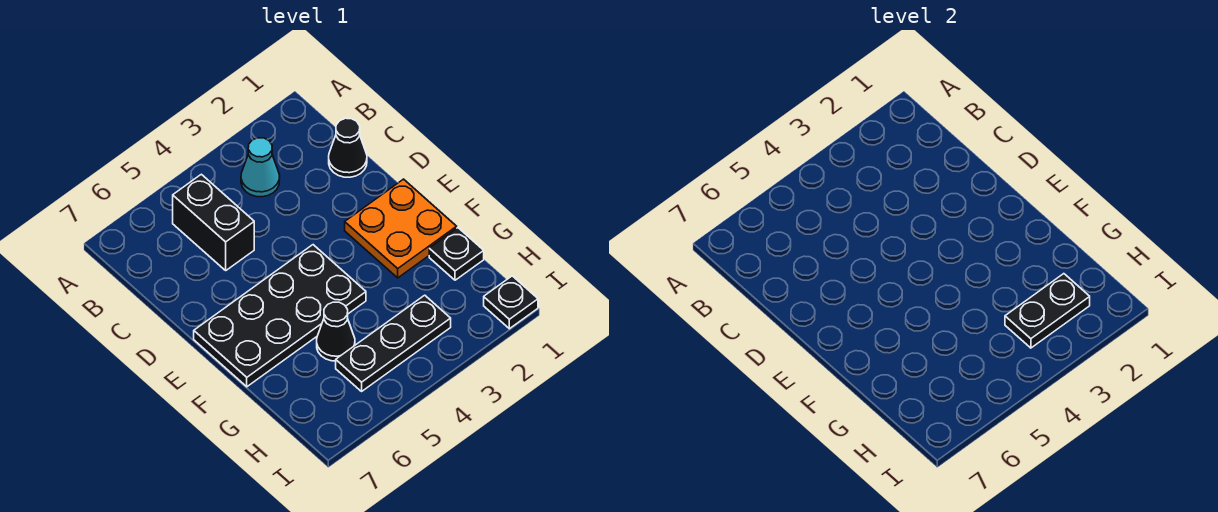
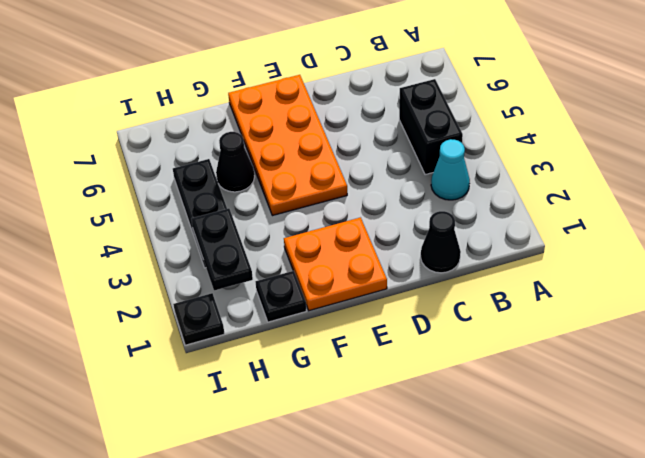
black brick B5:C5 level 1 -> black brick B4:B5 level 1
black plate E4:F7 level 1 -> orange plate E4:F7 level 1

